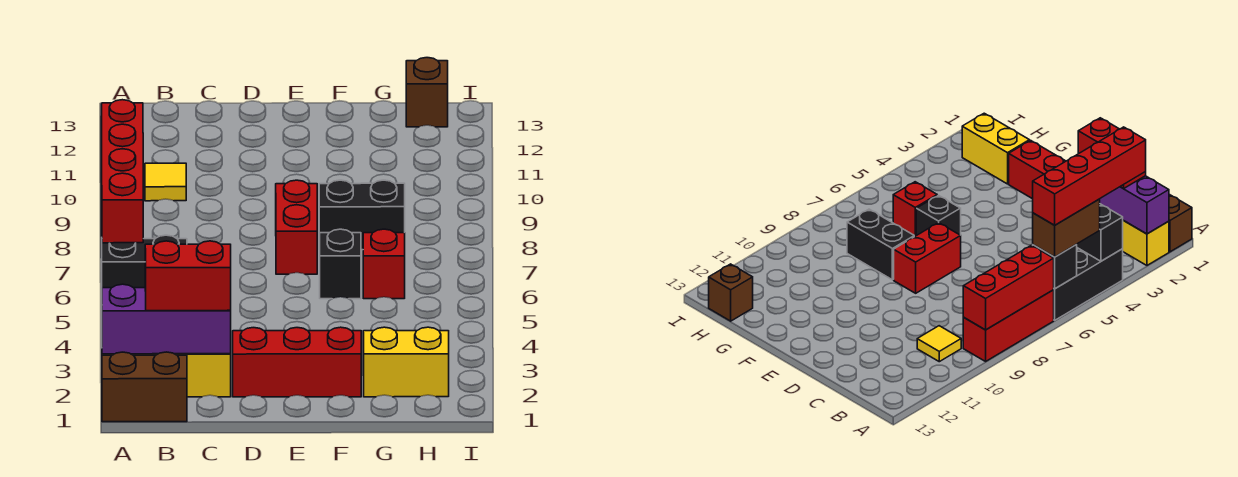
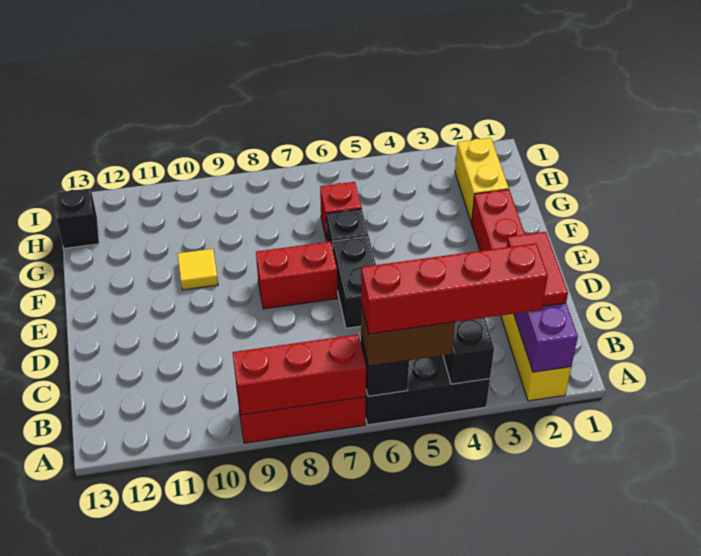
brown brick A1:B1 level 1 -> none
red brick B2:C2 level 3 -> red tile B2:C2 level 3
yellow tile B10 level 1 -> yellow tile F10 level 1
black brick F8:G8 level 1 -> black brick D6:E6 level 1
brown brick H13 level 1 -> black brick H13 level 1

